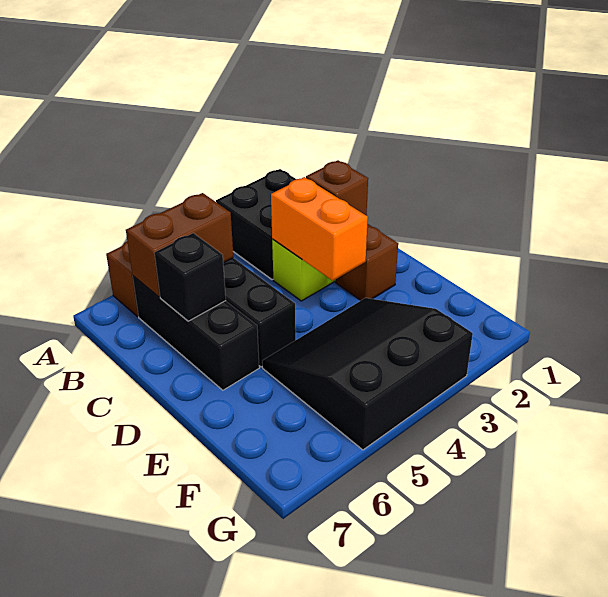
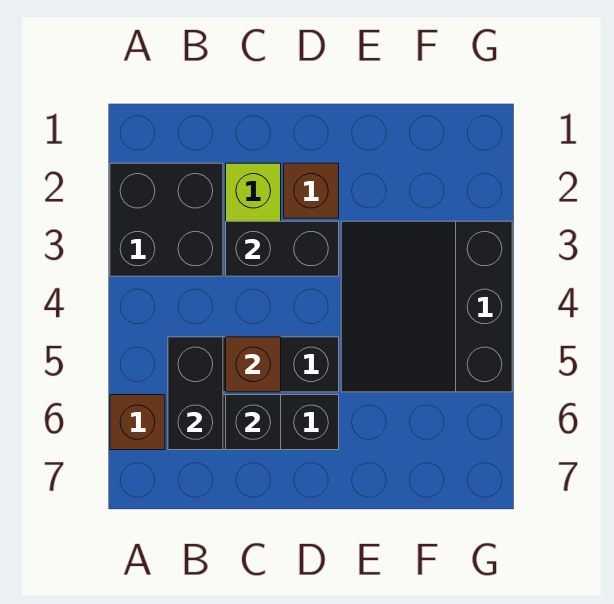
brown brick B5:B6 level 2 -> black brick B5:B6 level 2
brown brick C2 level 2 -> brown brick C5 level 2
orange brick C3:D3 level 2 -> black brick C3:D3 level 2

